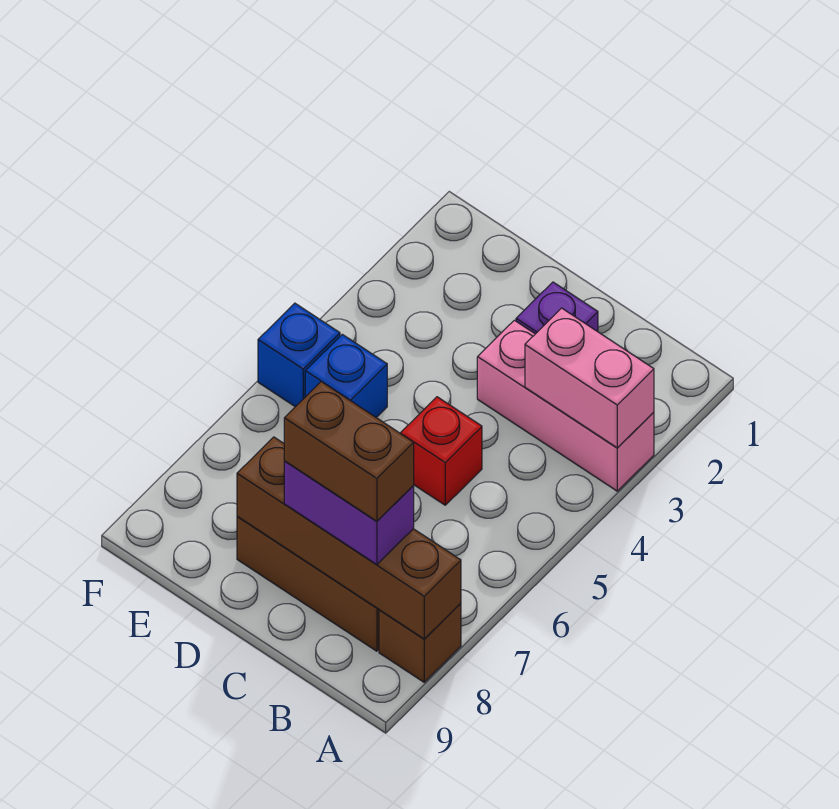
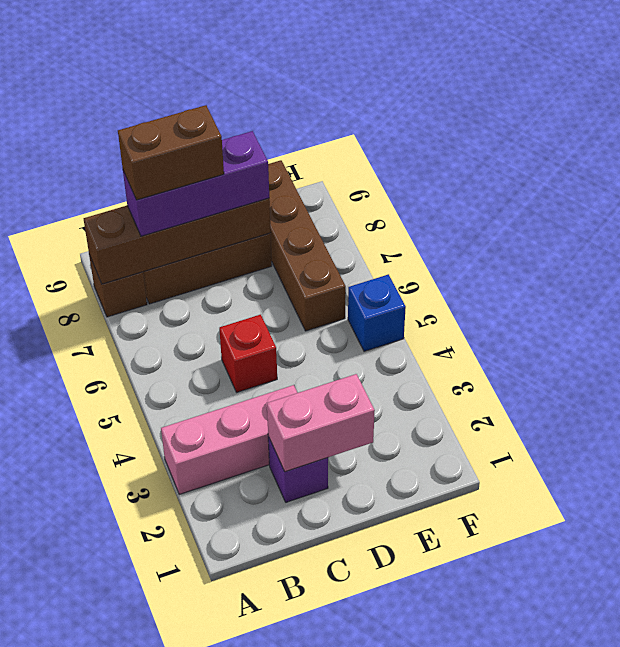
pink brick A3:B3 level 2 -> pink brick C2:D2 level 2
purple brick B8:C8 level 3 -> purple brick B8:D8 level 3
blue brick E5 level 1 -> none
none -> brown brick E6:E9 level 1

